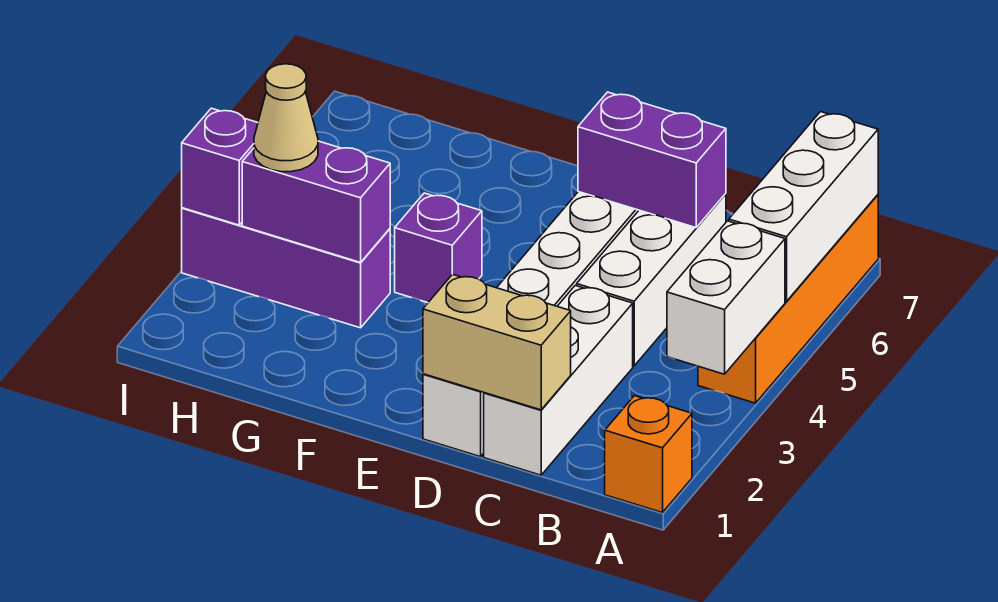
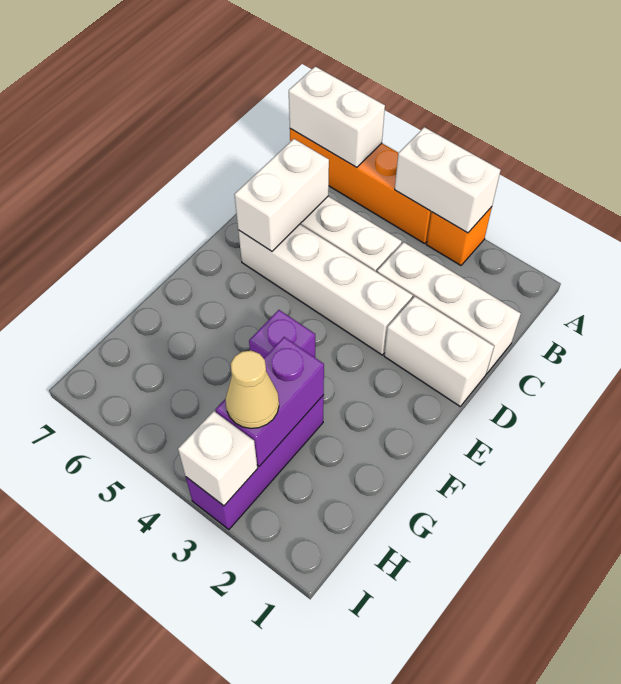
orange brick A1 level 1 -> orange brick A3 level 1
white brick A5:A7 level 2 -> white brick A6:A7 level 2
tan brick C1:D1 level 2 -> none
purple brick C6:D6 level 2 -> white brick C6:D6 level 2
purple brick I3 level 2 -> white brick I3 level 2

